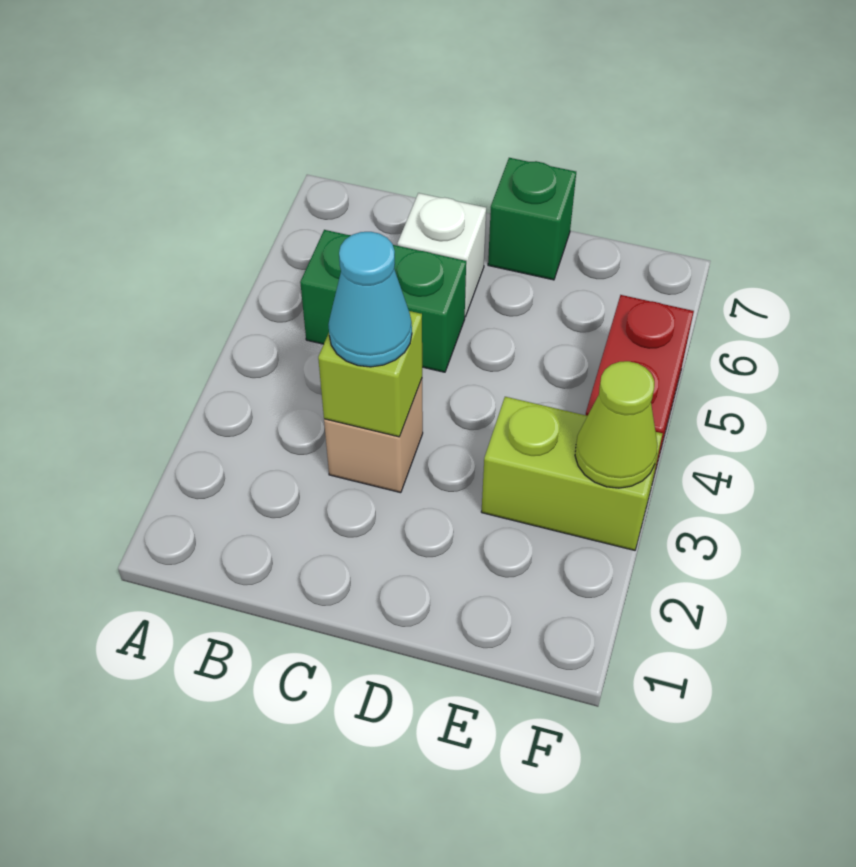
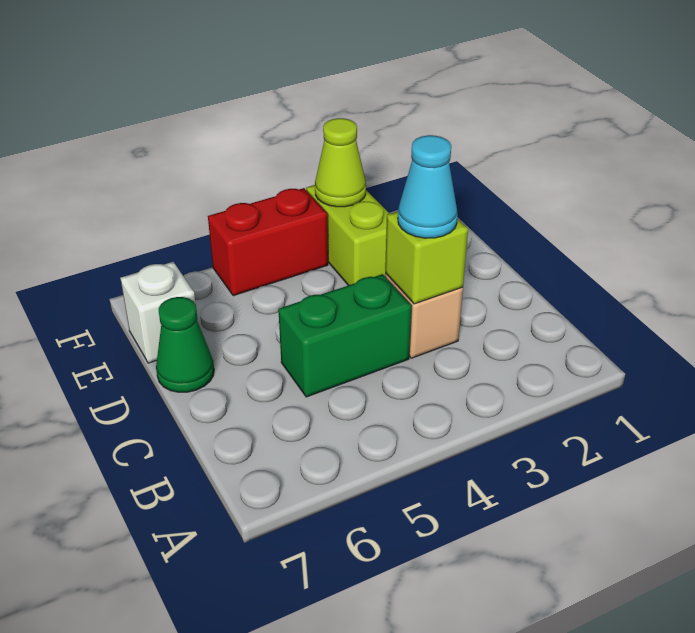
green brick B5:C5 level 1 -> green brick C4:C5 level 1
white brick C6 level 1 -> white brick E7 level 1
green brick D7 level 1 -> green cone D7 level 1

